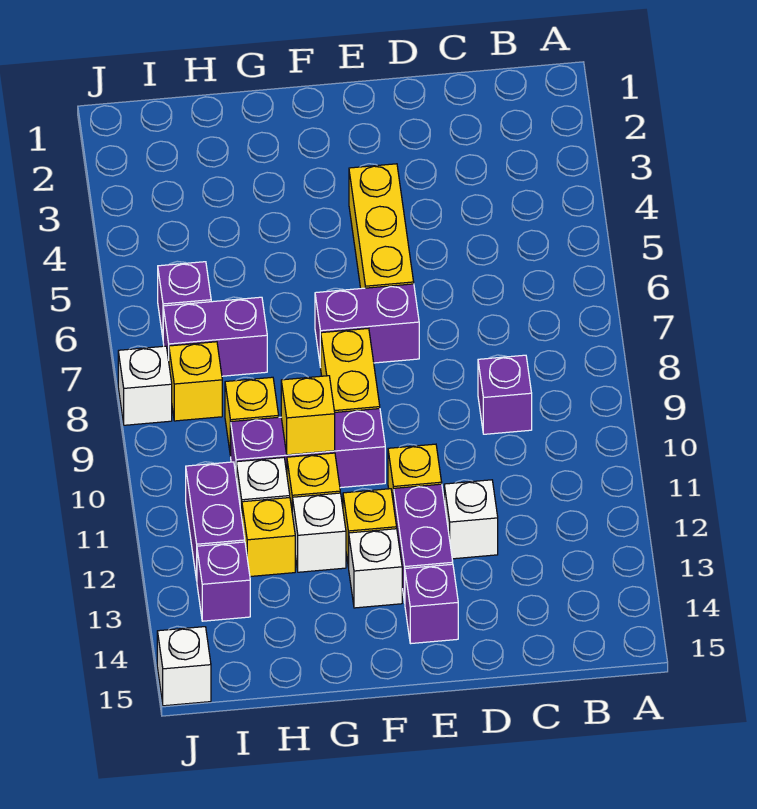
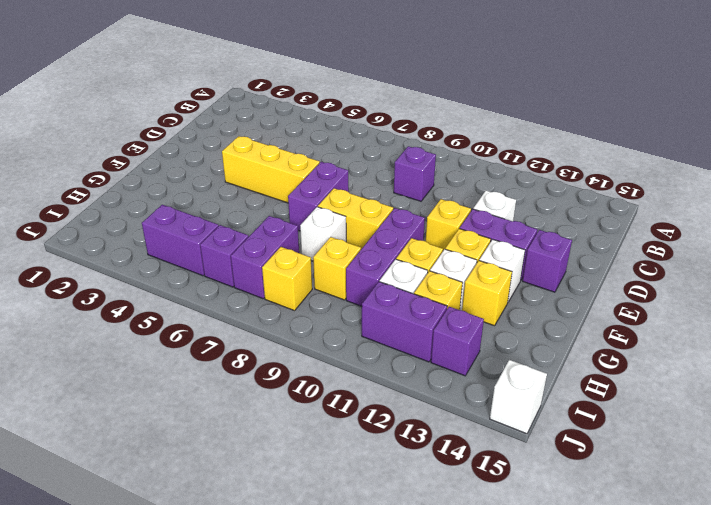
yellow brick G10 level 2 -> yellow brick G13 level 1
none -> purple brick I4:I5 level 1
white brick J8 level 1 -> white brick G8 level 1

